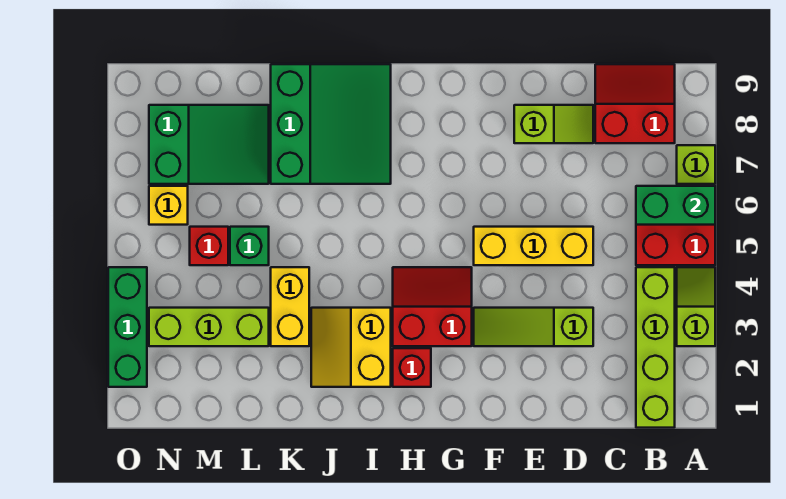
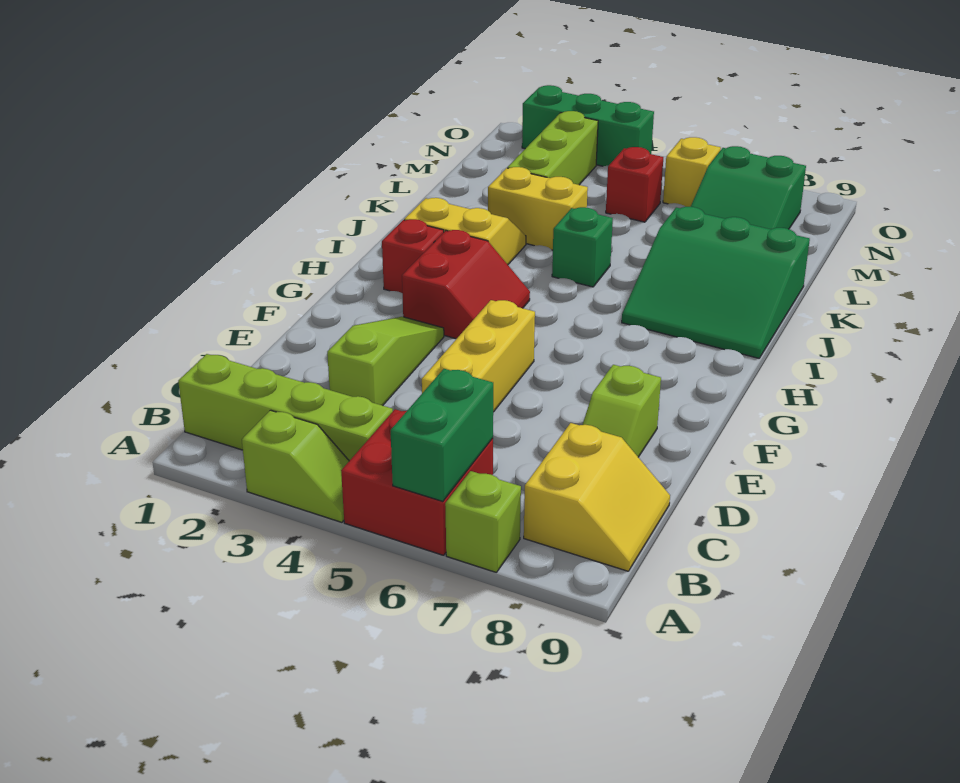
red slope B8:C9 level 1 top 8 -> yellow slope B8:C9 level 1 top 8
green brick L5 level 1 -> green brick J5 level 1

